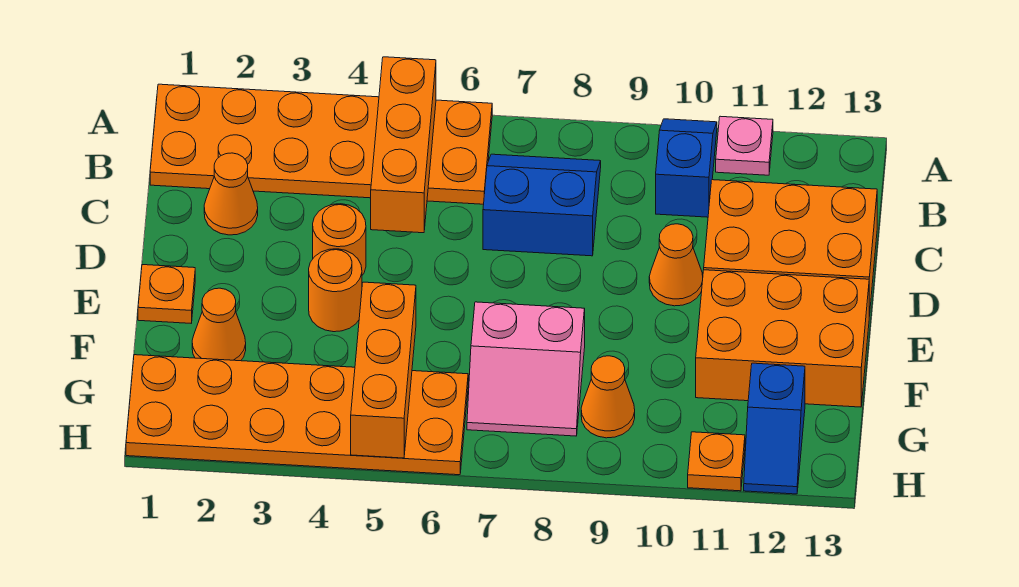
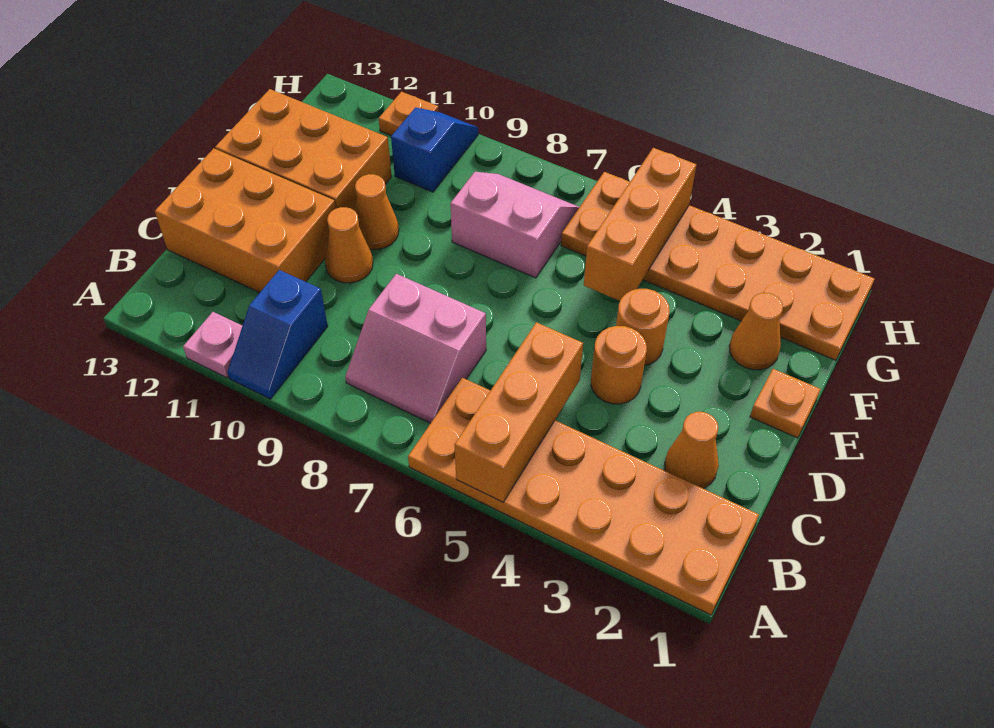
blue slope B7:C8 level 1 top C -> pink slope B7:C8 level 1 top C
orange cone G9 level 1 -> orange cone E10 level 1
blue slope G12:H12 level 1 top G -> blue slope G10:H10 level 1 top G

